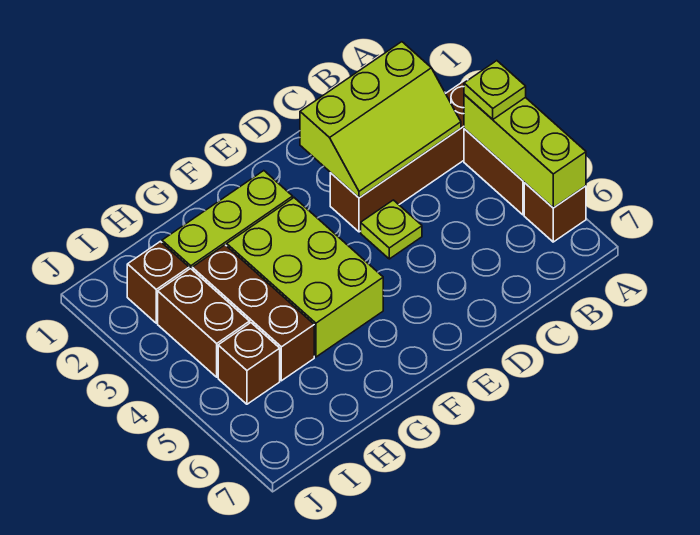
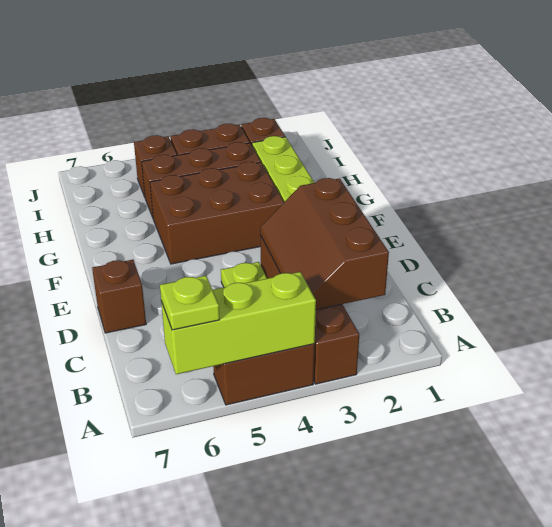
lime plate A4 level 3 -> lime plate A6 level 3
brown brick A6 level 1 -> brown brick D7 level 1
lime slope B2:D3 level 2 top 2 -> brown slope B2:D3 level 2 top 2
lime brick F3:G5 level 1 -> brown brick F3:G5 level 1

